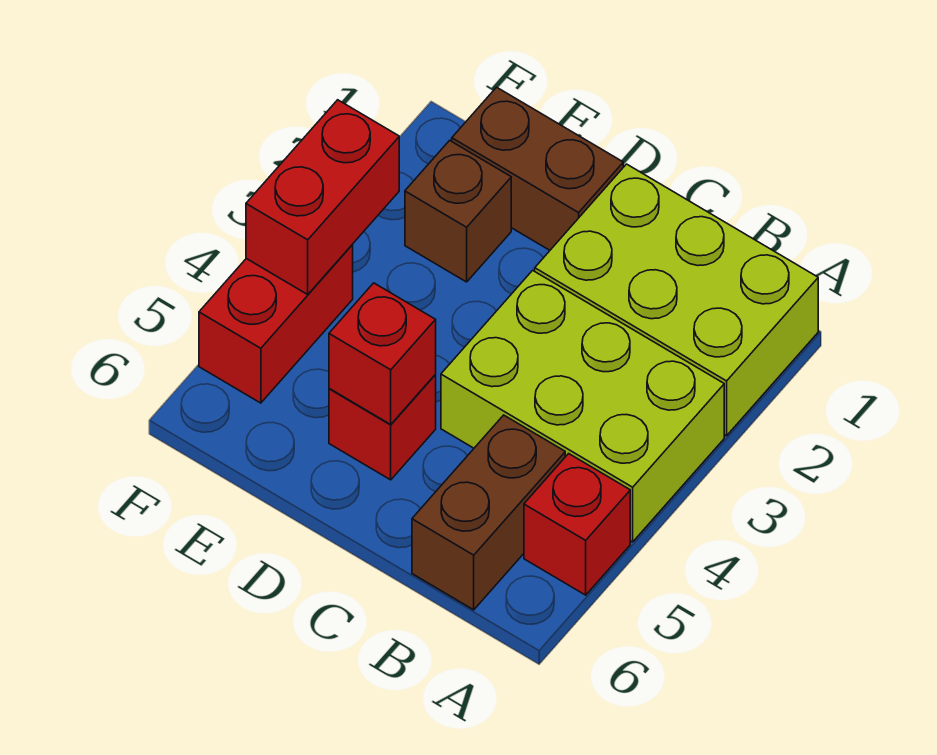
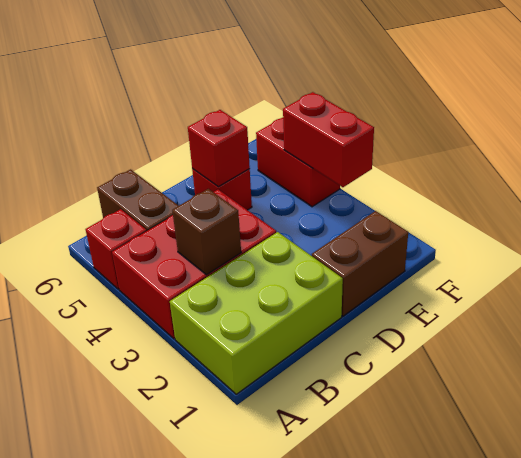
lime brick A3:C4 level 1 -> red brick A3:C4 level 1
brown brick E2 level 1 -> brown brick B3 level 2

